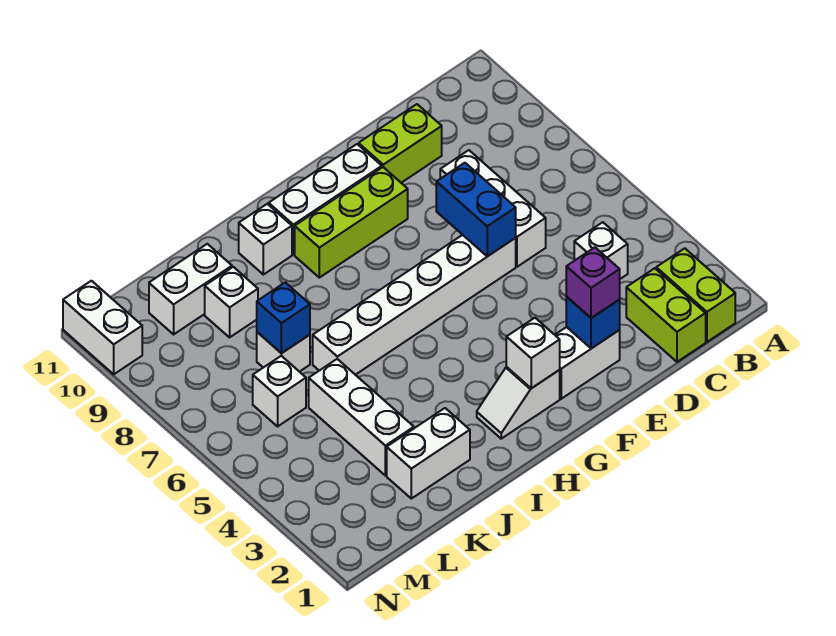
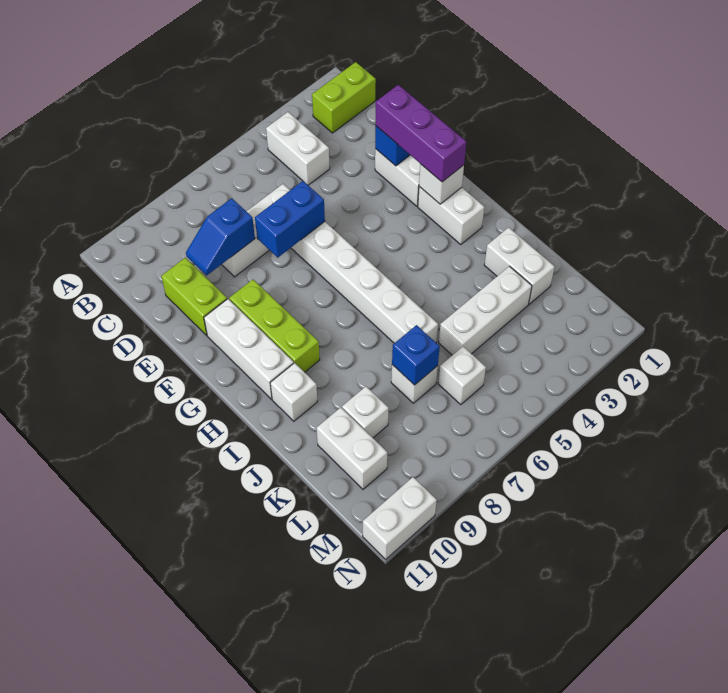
lime brick C1:C2 level 1 -> none
white brick C4 level 1 -> white brick B4:C4 level 1
none -> blue slope D8:D9 level 2 top 8
purple brick E2 level 3 -> purple brick E2:G2 level 3
white slope G2:H2 level 1 top G -> white brick G2:H2 level 1

